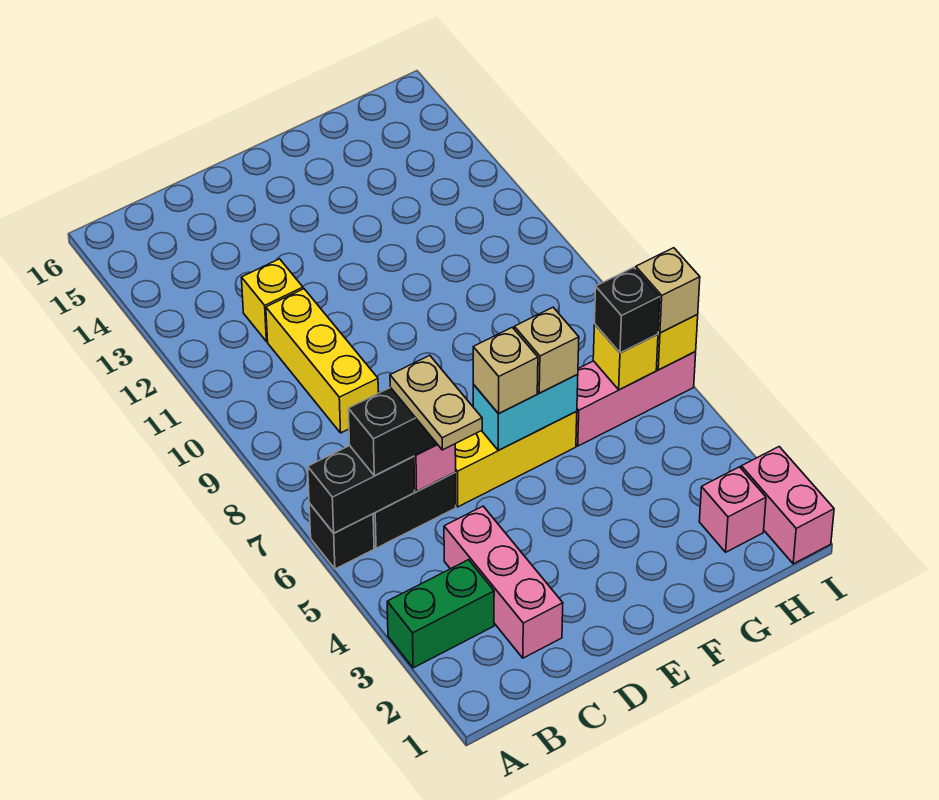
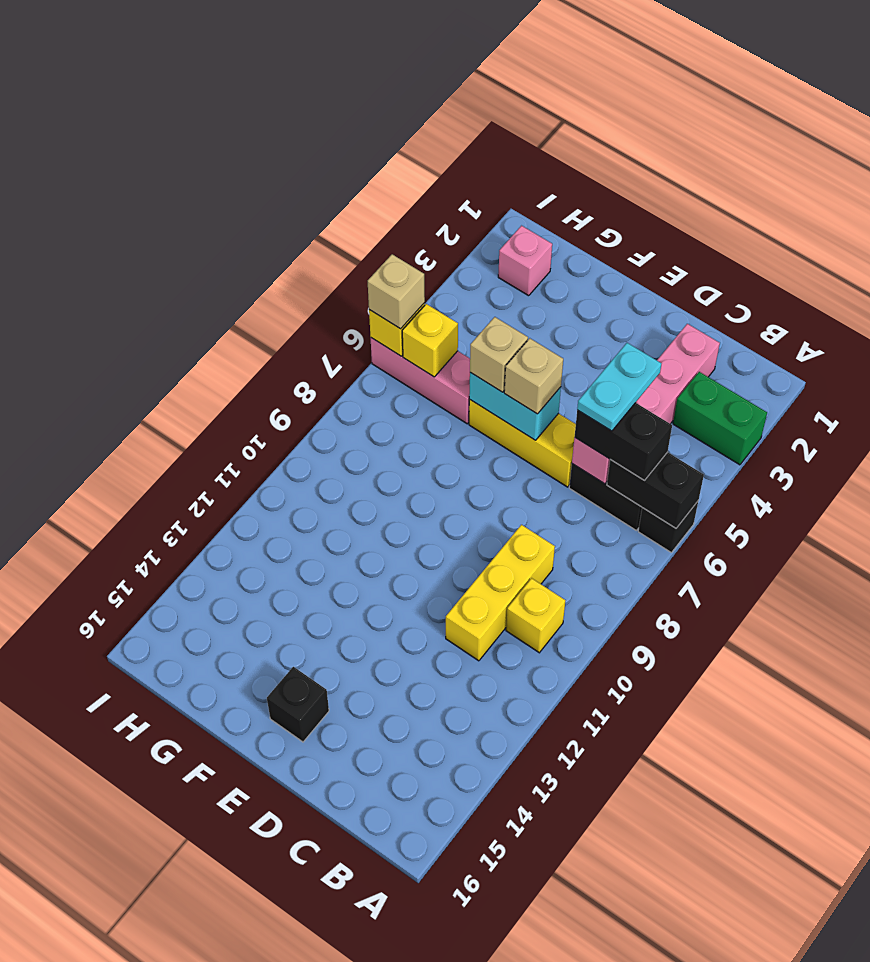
tan plate C5:C6 level 4 -> cyan plate C5:C6 level 4
yellow brick C12 level 1 -> yellow brick B10 level 1
black brick H6 level 3 -> black brick E15 level 1
pink brick I1:I2 level 1 -> none

